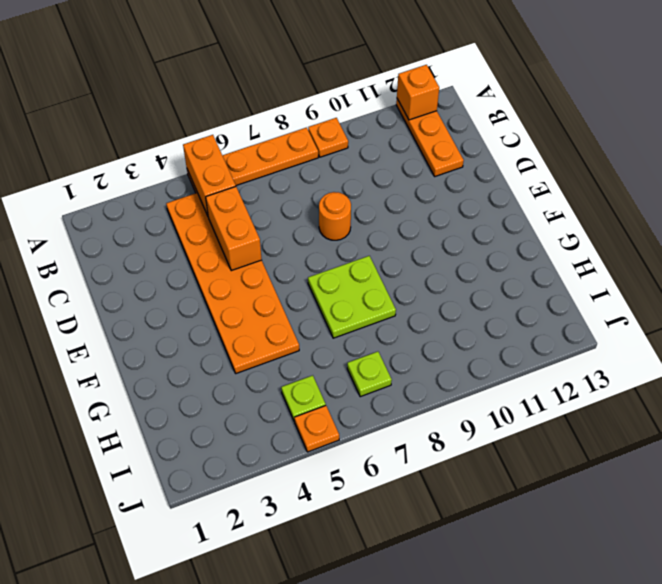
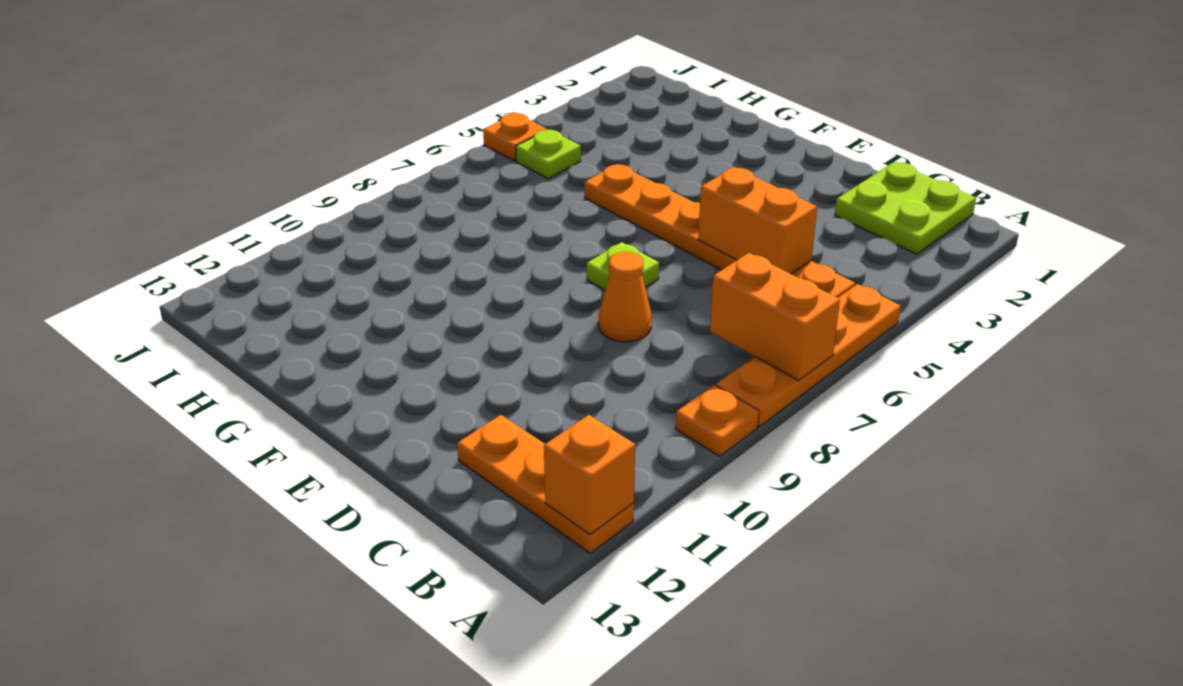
orange brick A5:B5 level 2 -> orange brick A7:B7 level 2
orange plate B4:G5 level 1 -> orange plate B5:G5 level 1
orange round brick D8 level 1 -> orange cone D8 level 1
lime plate F7:G8 level 1 -> lime plate B1:C2 level 1
lime plate I7 level 1 -> lime plate E7 level 1

